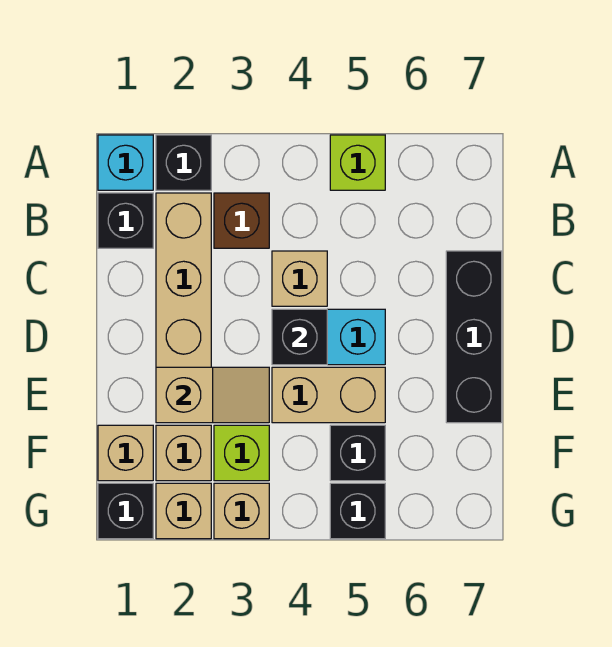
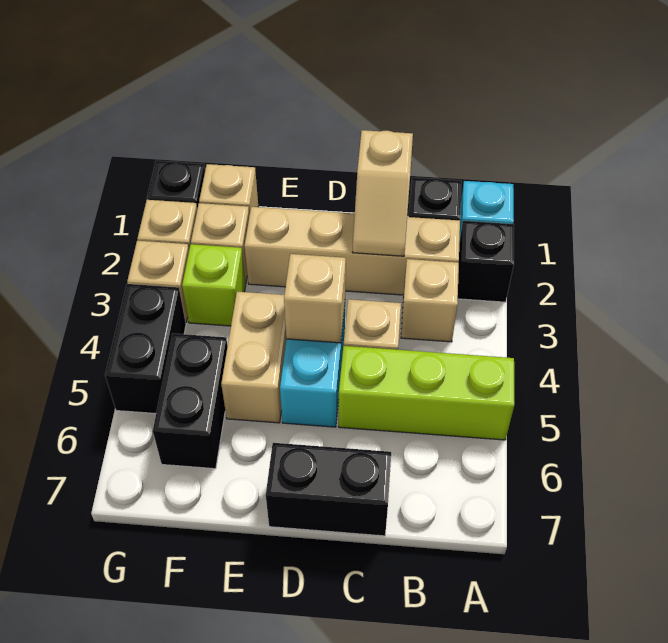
lime brick A5 level 1 -> lime brick A5:C5 level 1
brown brick B3 level 1 -> tan brick B3 level 1
black brick C7:E7 level 1 -> black brick C7:D7 level 1
black brick D4 level 2 -> tan brick D4 level 2
tan slope E2:E3 level 2 top 2 -> tan slope C1:C2 level 2 top 1
black brick F5 level 1 -> black brick F5:F6 level 1
black brick G5 level 1 -> black brick G4:G5 level 1

